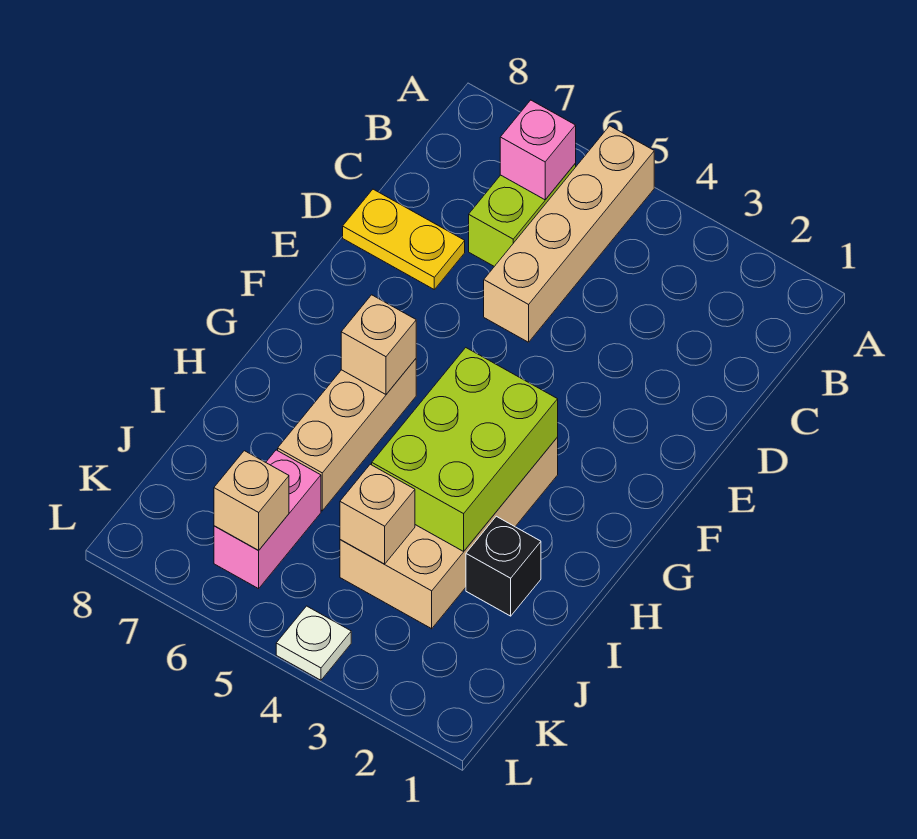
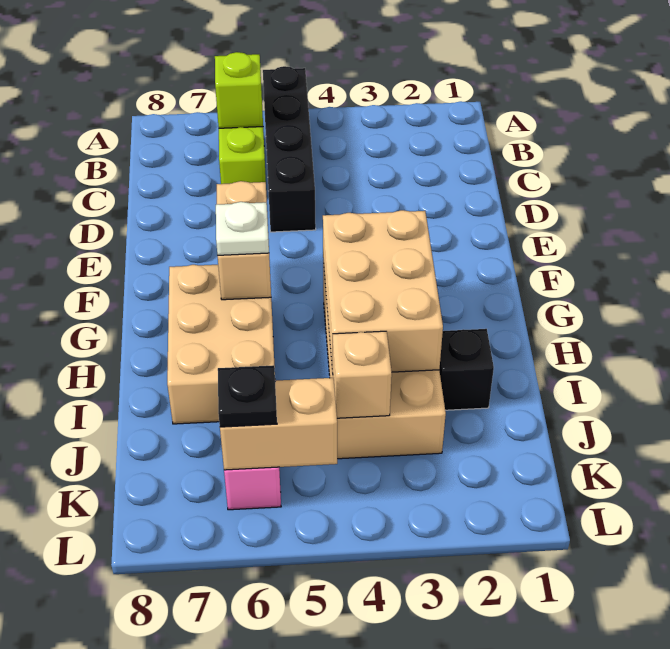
tan brick A5:D5 level 1 -> black brick A5:D5 level 1
pink brick B6 level 2 -> lime brick B6 level 2
yellow plate D7:D8 level 1 -> none
lime brick G3:I4 level 2 -> tan brick G3:I4 level 2
tan brick G6:I6 level 1 -> tan brick G6:I7 level 1
tan brick G6 level 2 -> tan brick F6:G6 level 2
tan brick K6 level 2 -> tan brick K5:K6 level 2
none -> black plate K6 level 3
white plate L4 level 1 -> white plate G6 level 3

